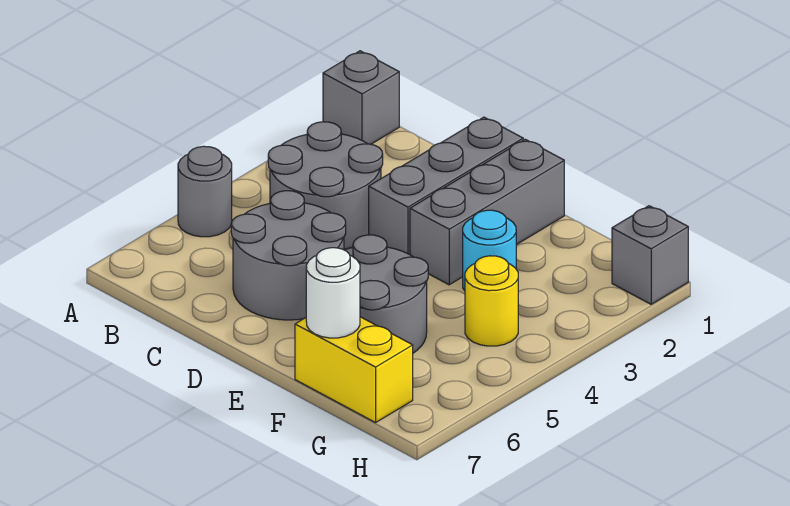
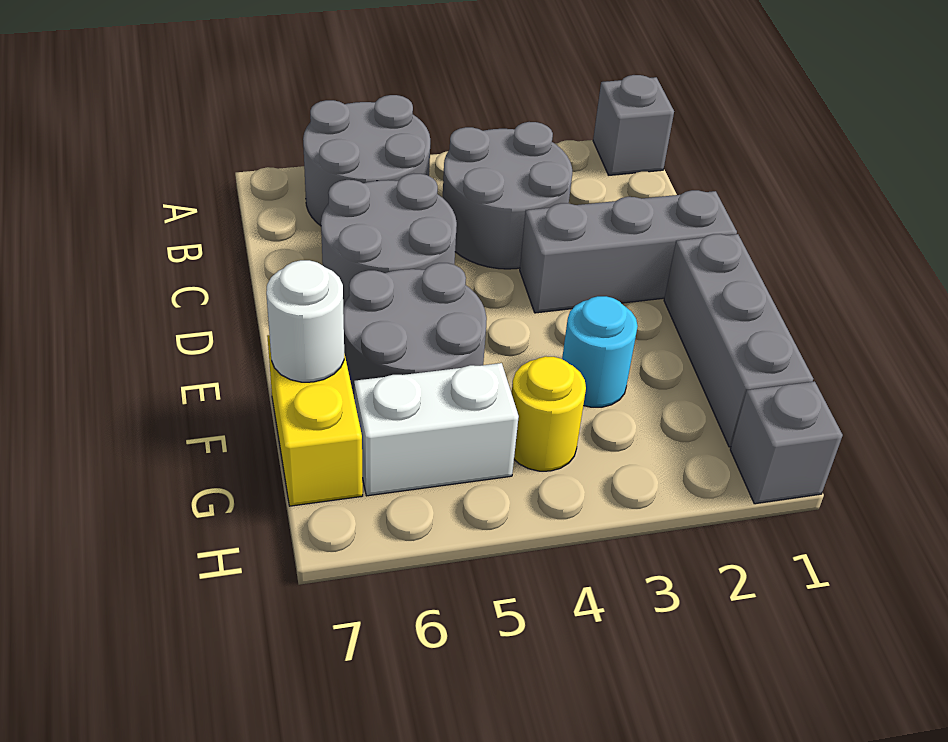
grey round brick A5 level 1 -> grey round brick A5:B6 level 1
grey brick E1:E3 level 1 -> grey brick E1:G1 level 1
none -> white brick G5:G6 level 1

